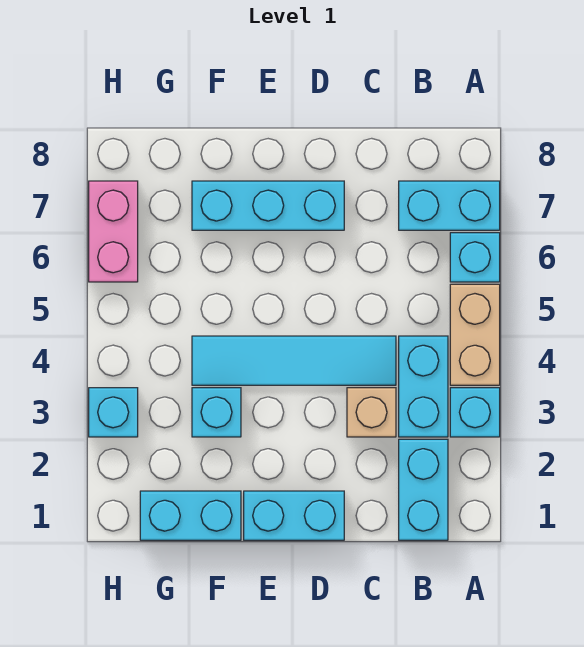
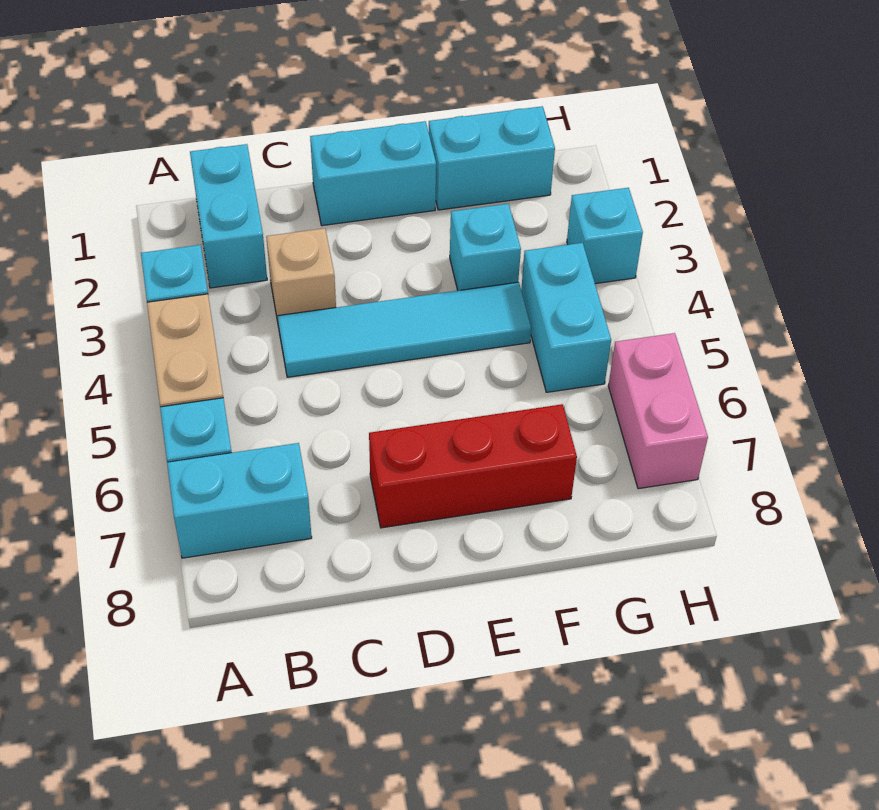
cyan brick B3:B4 level 1 -> cyan brick G4:G5 level 1
cyan brick D7:F7 level 1 -> red brick D7:F7 level 1

